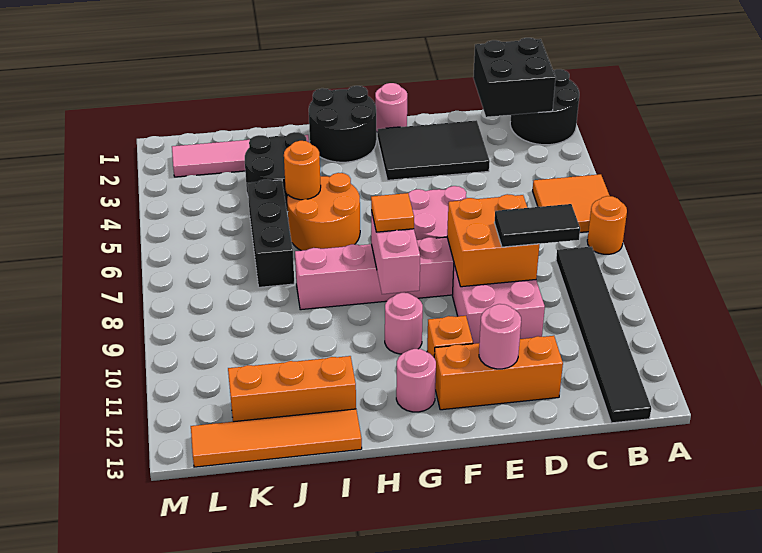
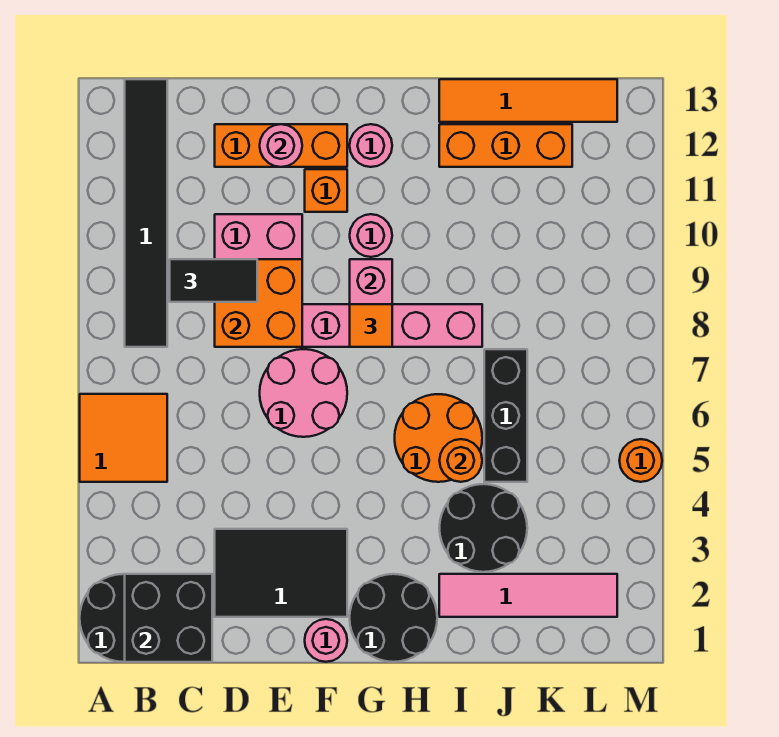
orange round brick A7 level 1 -> orange round brick M5 level 1

